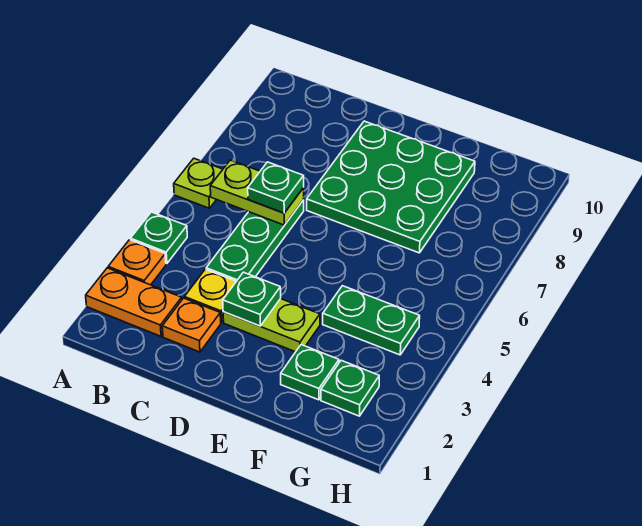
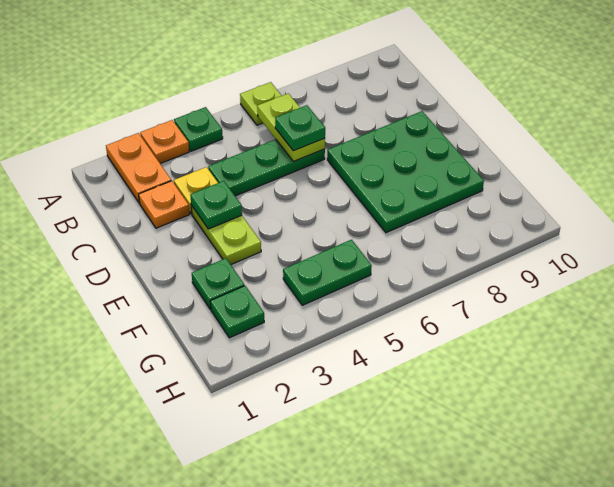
green plate F4:G4 level 1 -> green plate G4:G5 level 1

